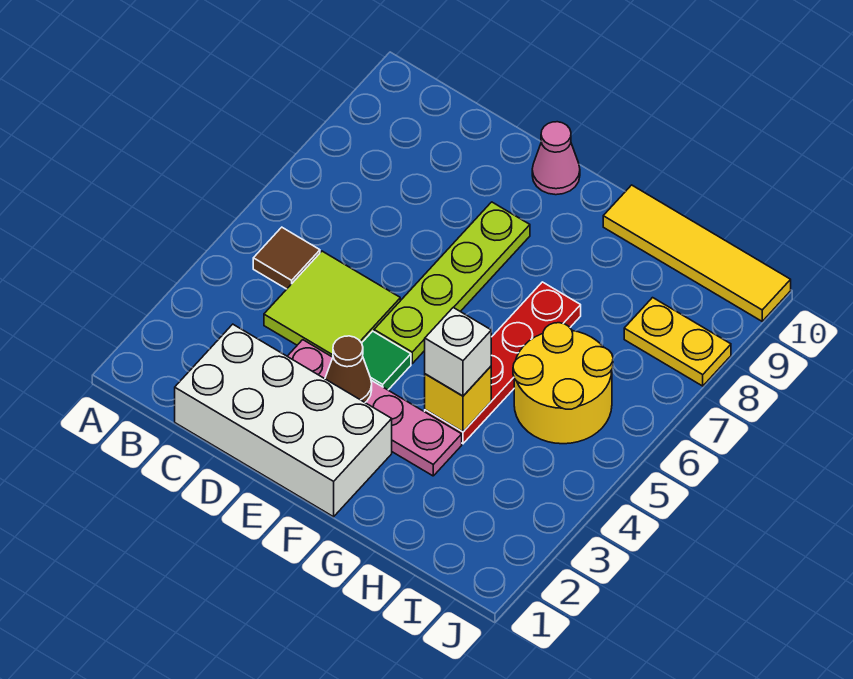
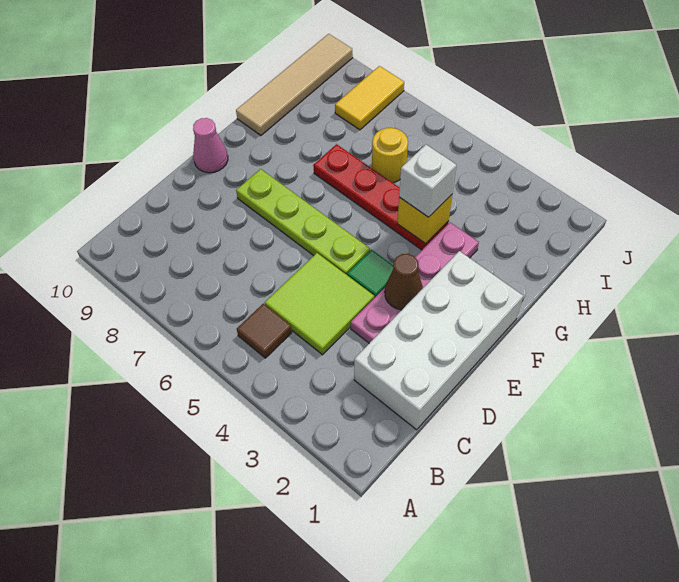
yellow tile G10:J10 level 1 -> tan tile G10:J10 level 1
yellow round brick H5:I6 level 1 -> yellow round brick H6 level 1
yellow plate I8:J8 level 1 -> yellow tile I8:J8 level 1

